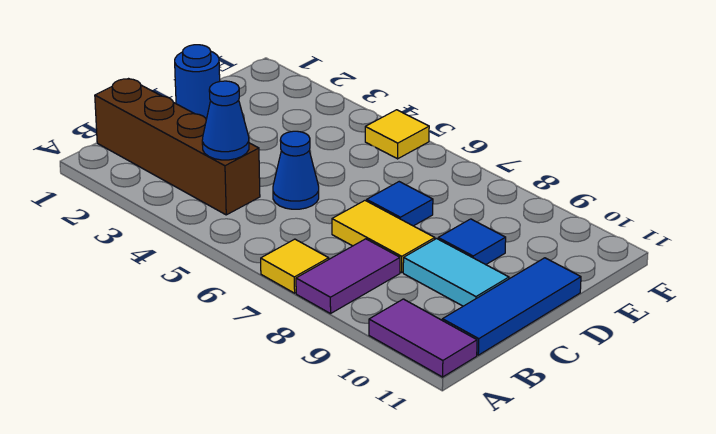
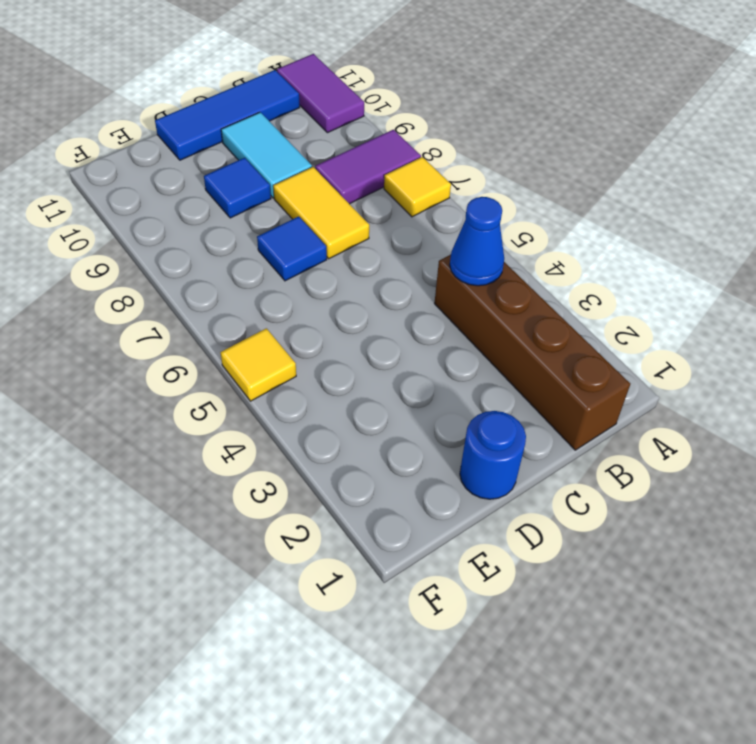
blue cone C5 level 1 -> none

